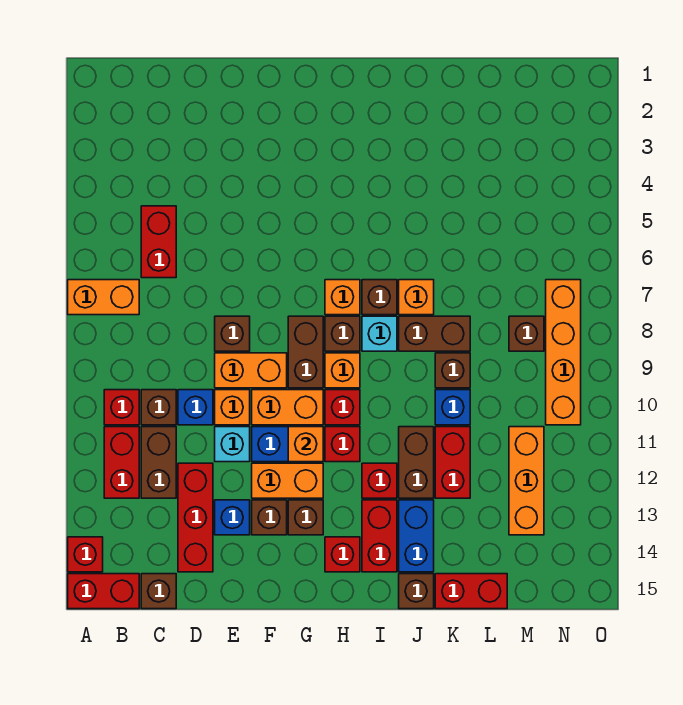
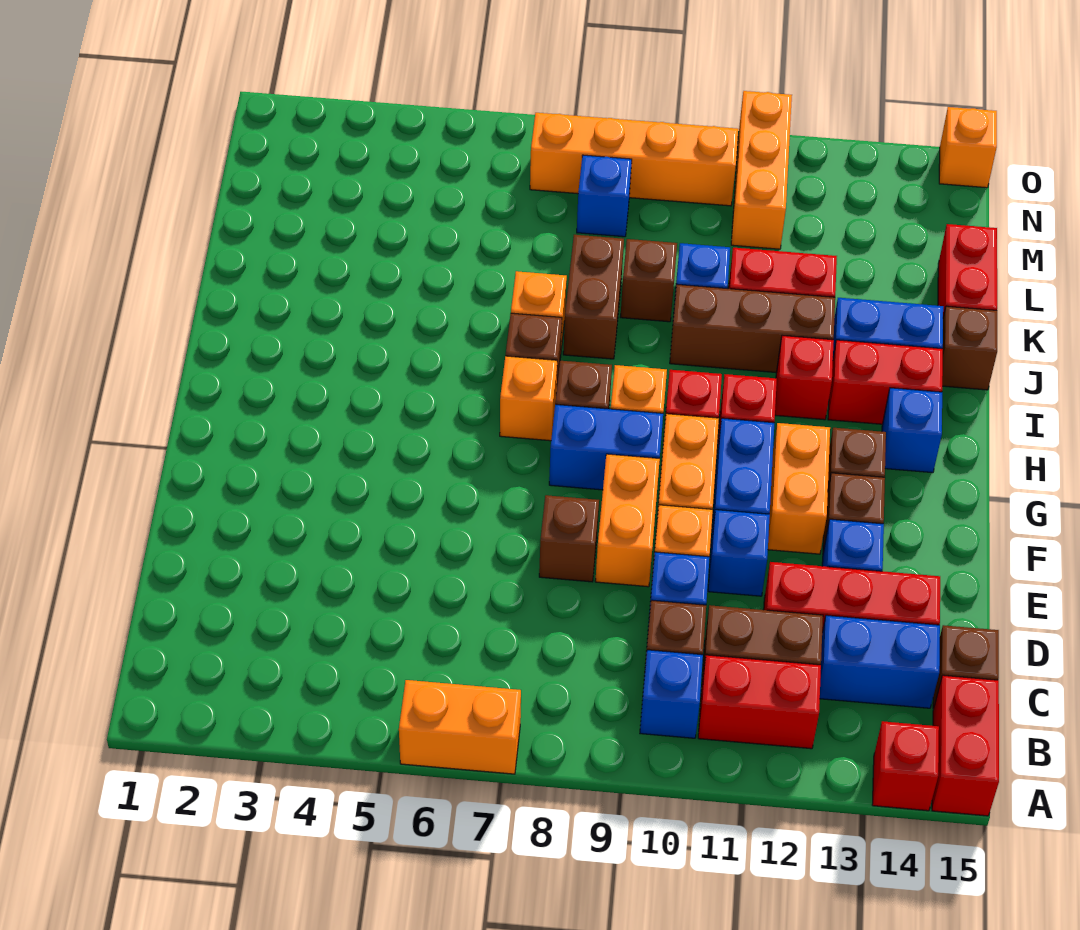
orange brick A7:B7 level 1 -> orange brick A6:A7 level 1
red brick B10 level 1 -> blue brick B10 level 1
red brick C5:C6 level 1 -> none
none -> blue brick C13:C14 level 1
cyan brick E11 level 1 -> blue brick E11 level 1
brown brick G8:G9 level 1 -> blue brick G8:G9 level 1
orange brick G11 level 2 -> orange brick O15 level 1
red brick H14 level 1 -> blue brick H14 level 1
cyan brick I8 level 1 -> none
brown brick J11:J12 level 1 -> brown brick J10:J12 level 1
brown brick M8 level 1 -> blue brick M8 level 1
orange brick M11:M13 level 1 -> orange brick M11:O11 level 1

